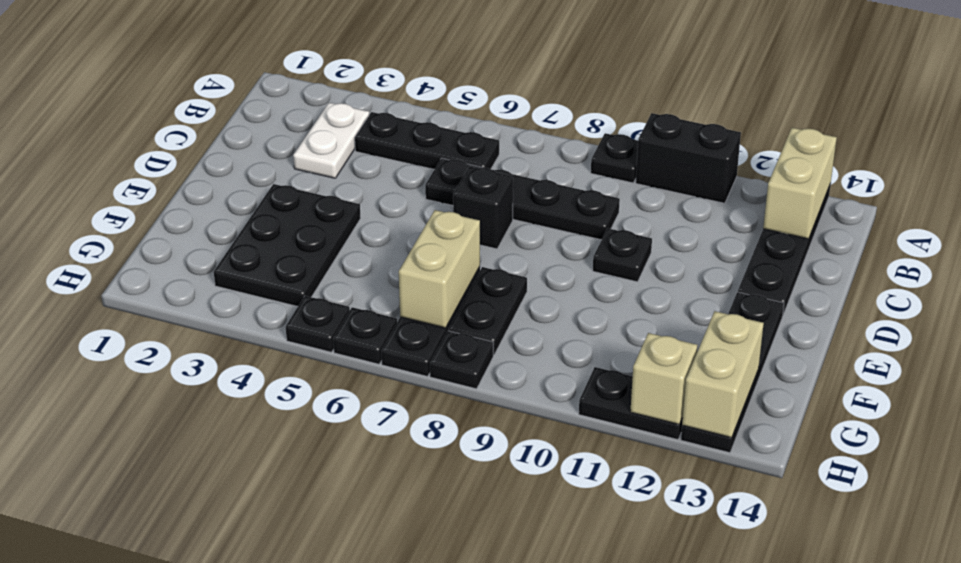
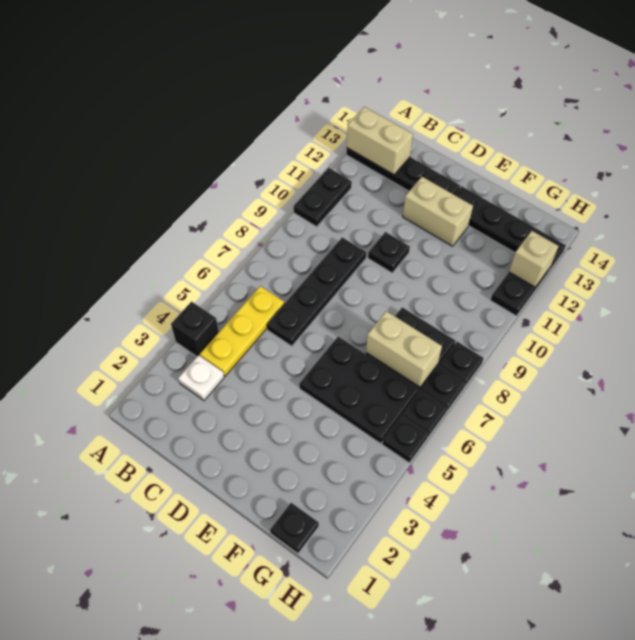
black plate A9 level 1 -> black plate G1 level 1
black brick A10:A11 level 1 -> black plate A10:A11 level 1
white plate B3:C3 level 1 -> white plate B3 level 1
black plate B4:B6 level 1 -> yellow plate B4:B6 level 1
black brick D7 level 1 -> black brick A4 level 1
black plate E3:G4 level 1 -> black plate E5:G6 level 1
tan brick G13:H13 level 2 -> tan brick D12:E12 level 1

